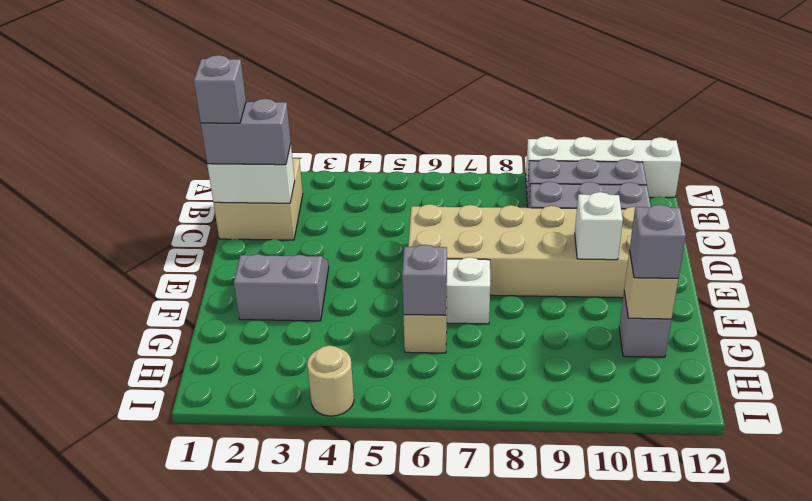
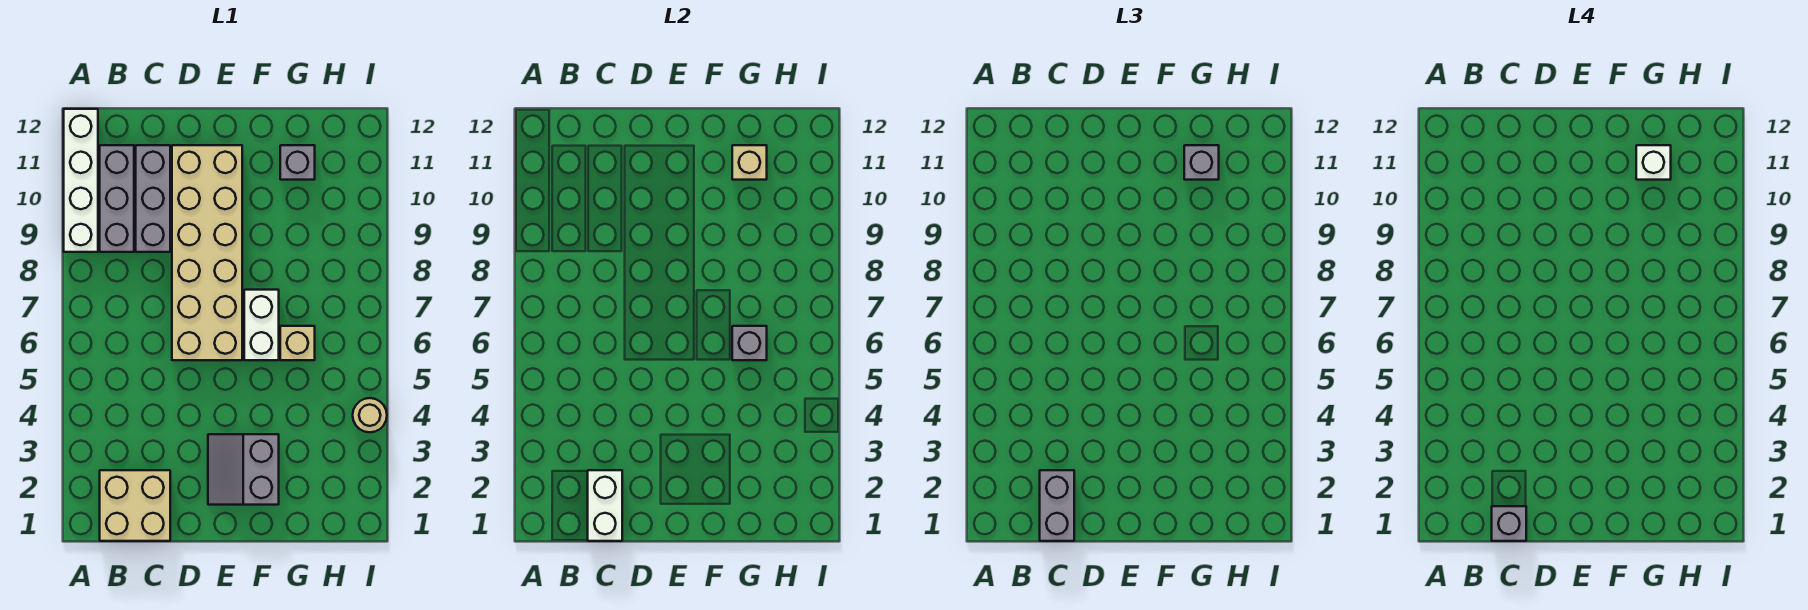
white brick E10 level 2 -> white brick G11 level 4

